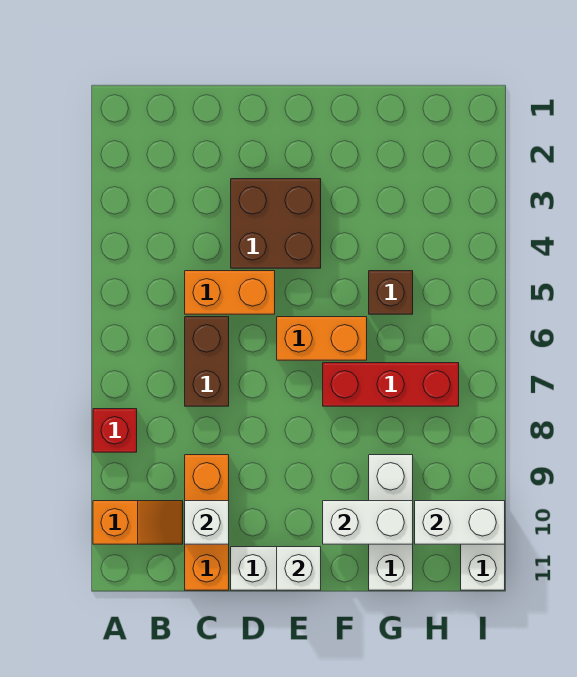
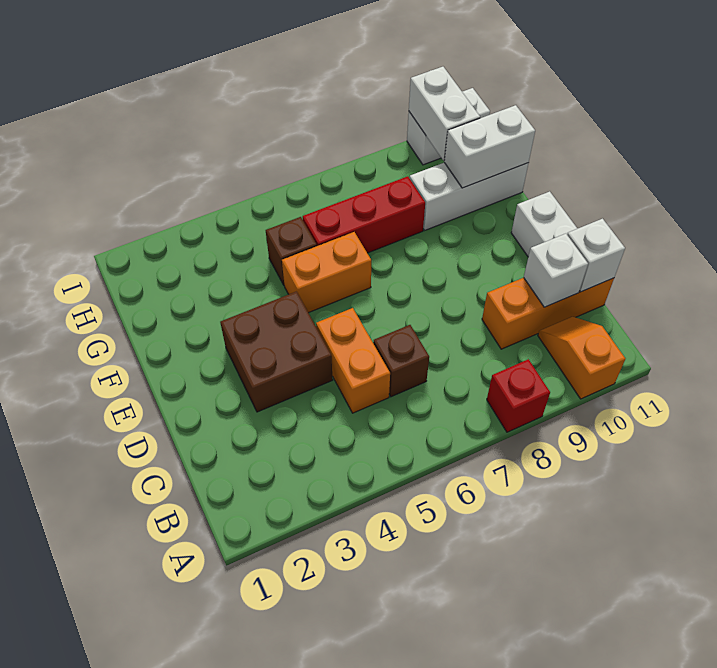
brown brick C6:C7 level 1 -> brown brick C6 level 1
orange brick E6:F6 level 1 -> orange brick F5:F6 level 1
white brick E11 level 2 -> white brick C11 level 2
red brick F7:H7 level 1 -> red brick G6:G8 level 1
white brick F10:G10 level 2 -> white brick G10:G11 level 2

